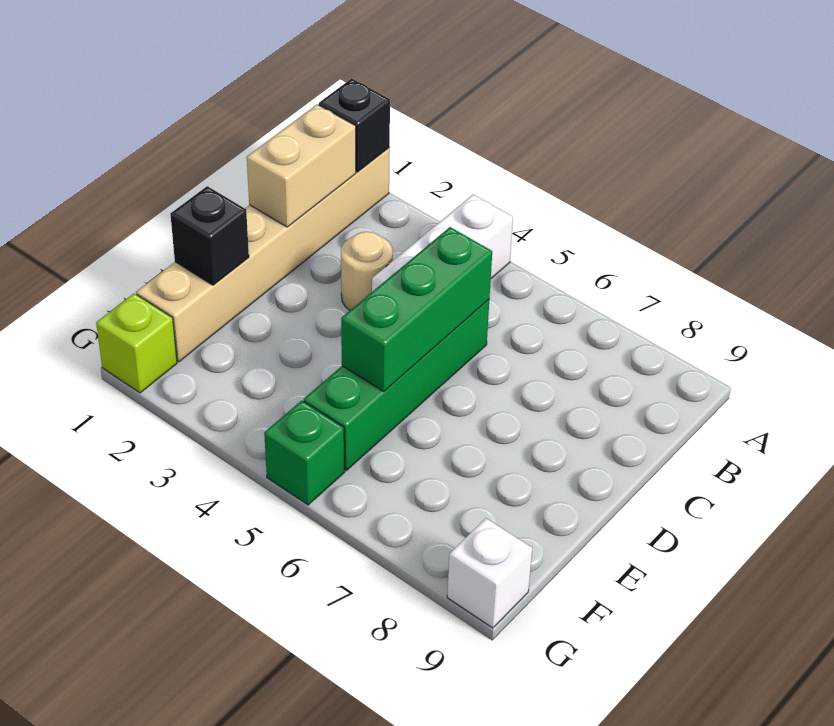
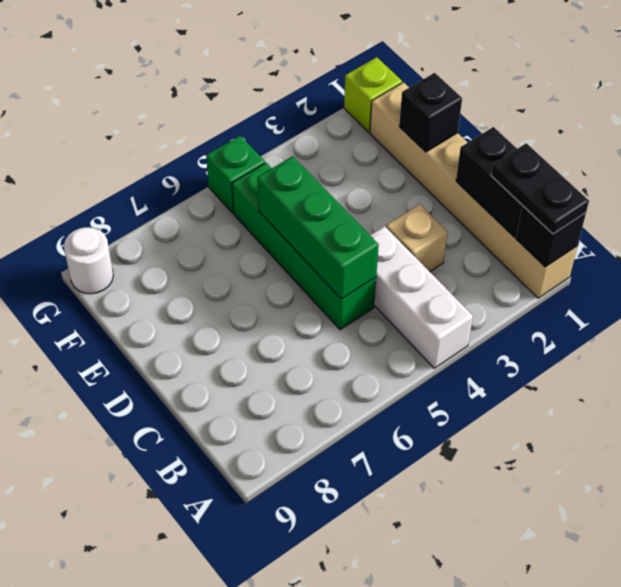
none -> black plate A1:B1 level 3
tan brick B1:C1 level 2 -> black brick B1:C1 level 2
tan round brick C3 level 1 -> tan brick C3 level 1
white brick G9 level 1 -> white round brick G9 level 1

